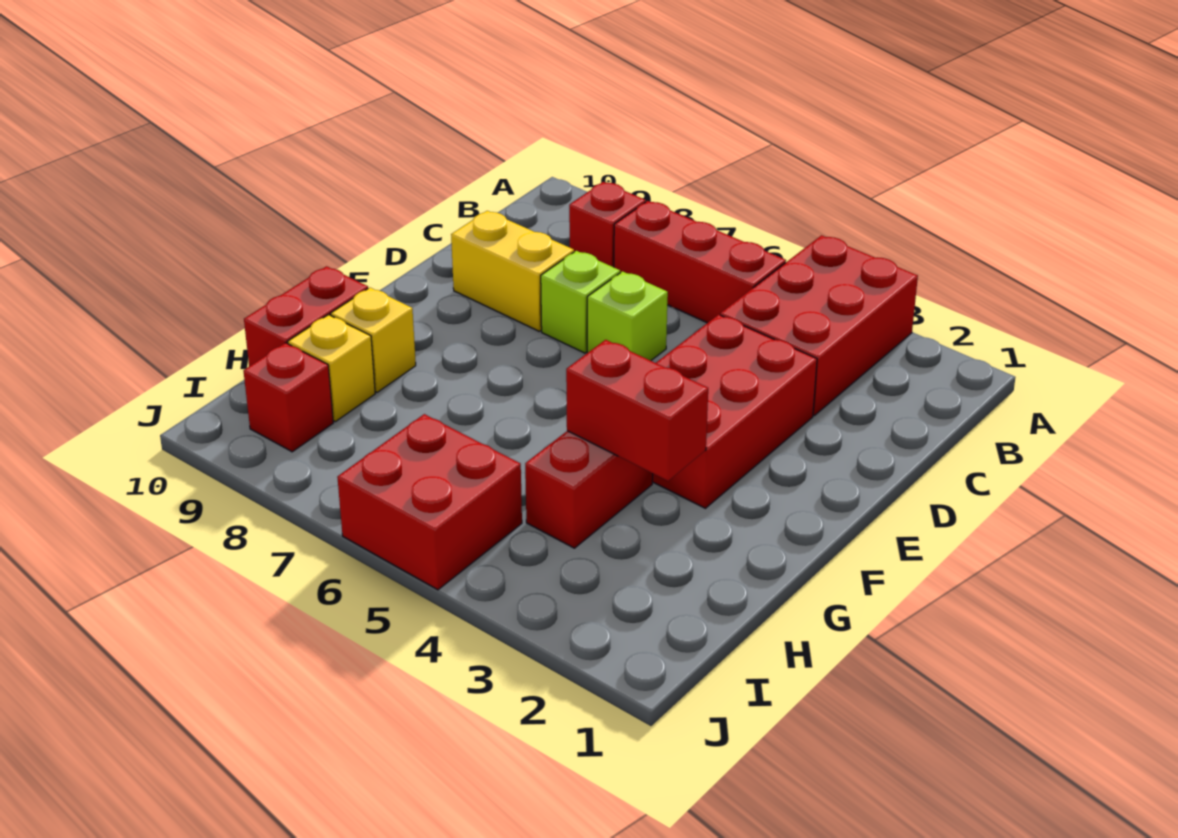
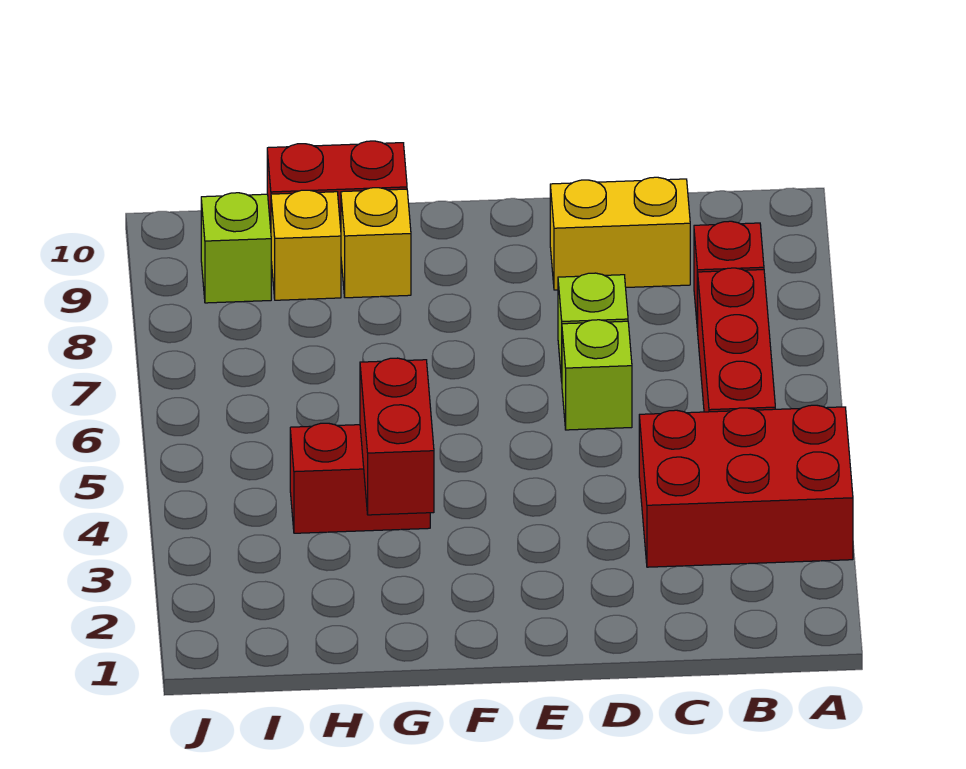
red brick D3:F4 level 1 -> none
yellow brick D8:D9 level 1 -> yellow brick C9:D9 level 1
red brick I5:J6 level 1 -> none
red brick I9 level 1 -> lime brick I9 level 1

